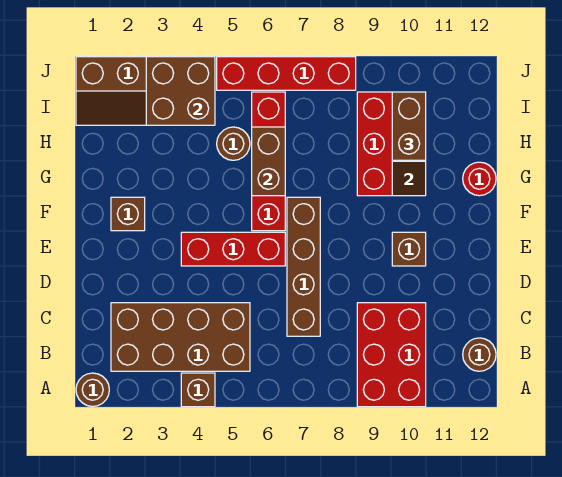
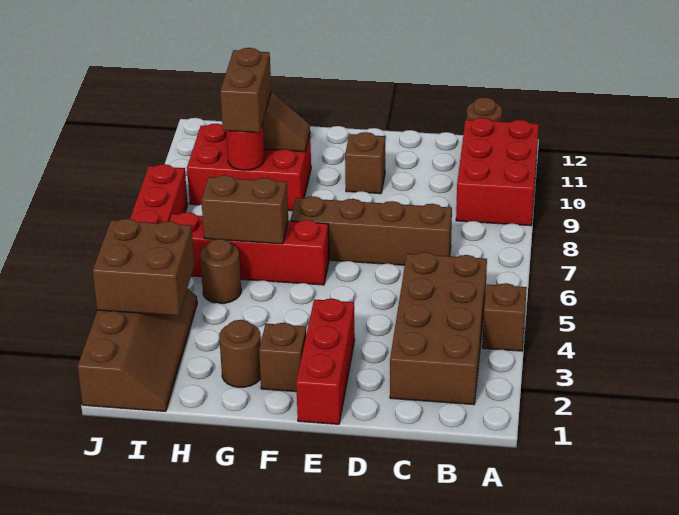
brown round brick A1 level 1 -> brown round brick G2 level 1
red brick A9:C10 level 1 -> red brick A9:B11 level 1
red brick E4:E6 level 1 -> red brick E1:E3 level 1
red round brick G12 level 1 -> red round brick H9 level 2
brown brick H10:I10 level 3 -> brown brick H9:H10 level 3

